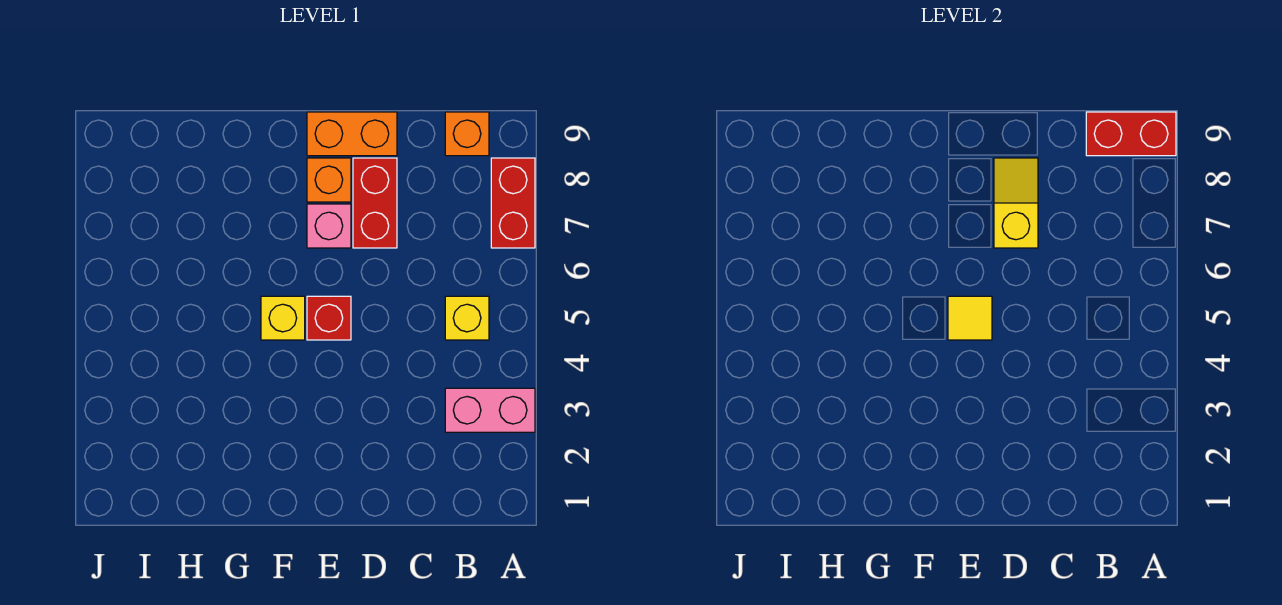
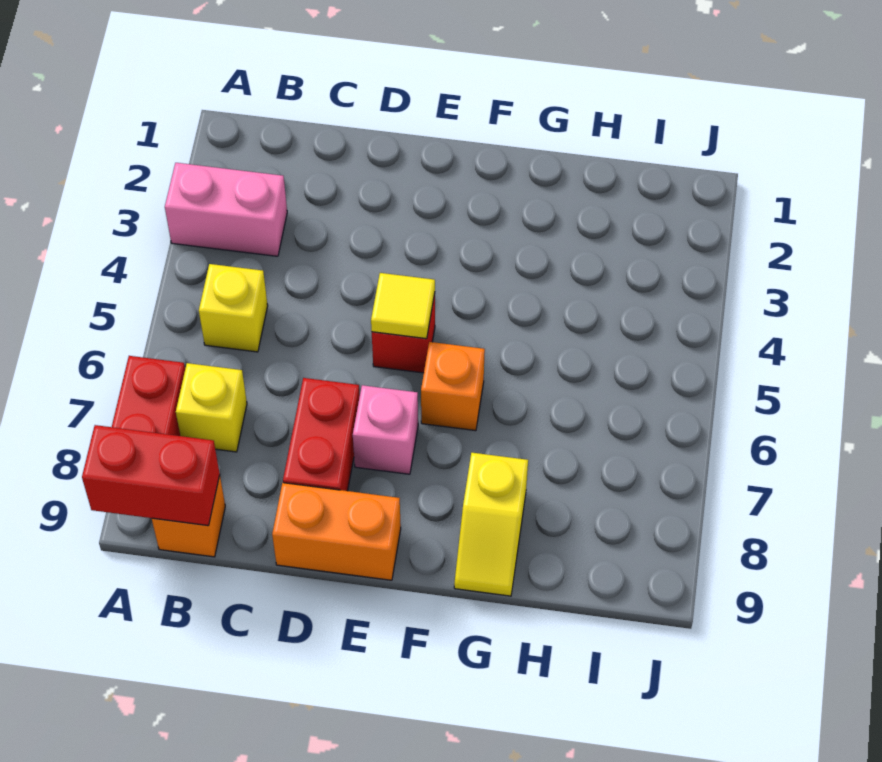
yellow slope D7:D8 level 2 top 7 -> yellow slope G8:G9 level 1 top 8
orange brick E8 level 1 -> orange brick F6 level 1
yellow brick F5 level 1 -> yellow brick B7 level 1

